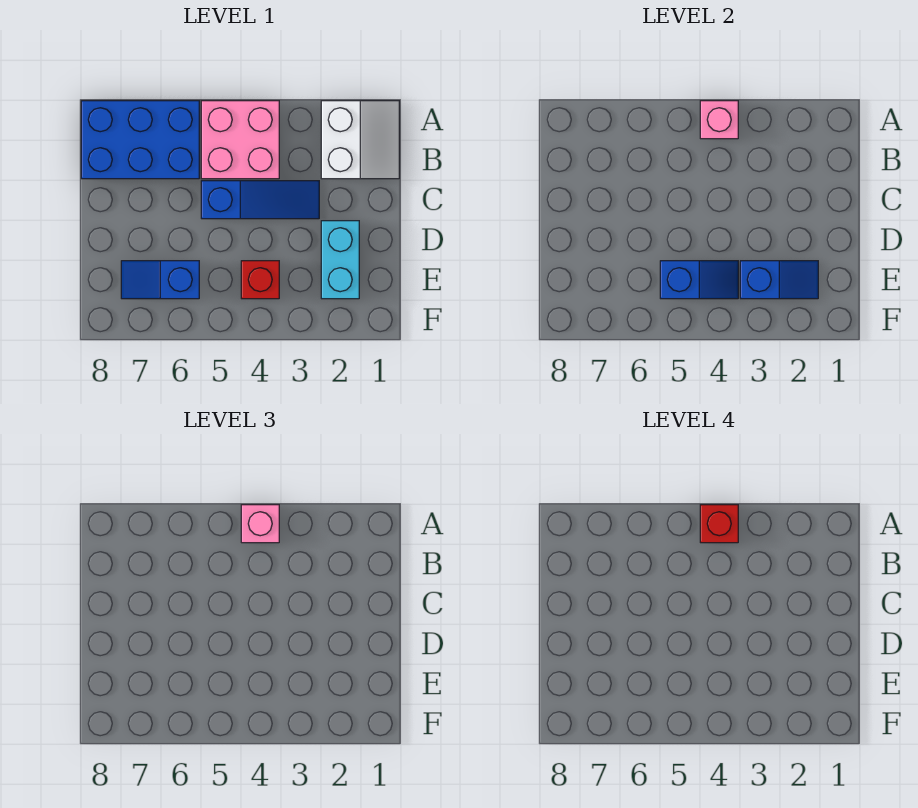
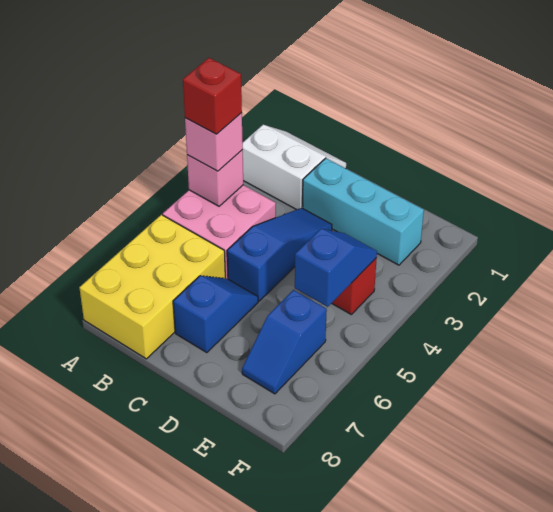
blue brick A6:B8 level 1 -> yellow brick A6:B8 level 1
cyan brick D2:E2 level 1 -> cyan brick C2:E2 level 1
blue slope E2:E3 level 2 top 3 -> blue slope C6:C7 level 1 top 7

